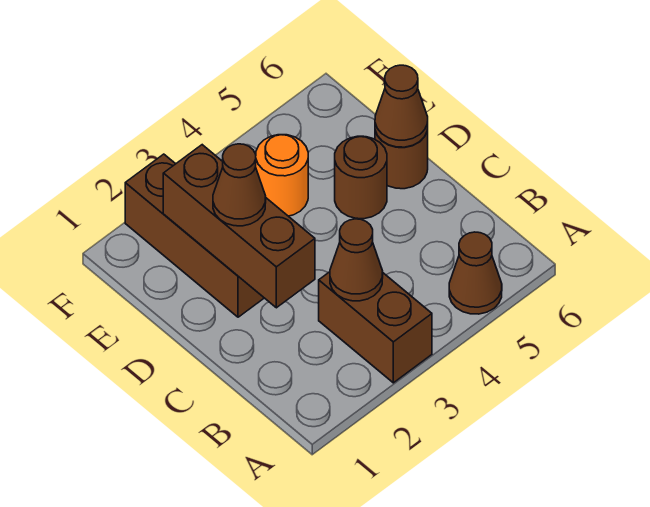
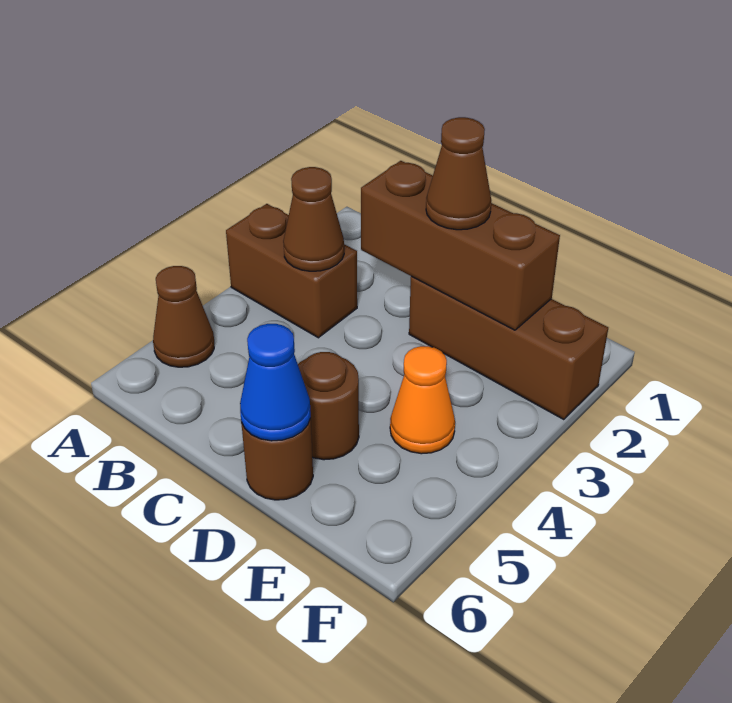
brown cone D6 level 2 -> blue cone D6 level 2
orange round brick E4 level 1 -> orange cone E4 level 1

